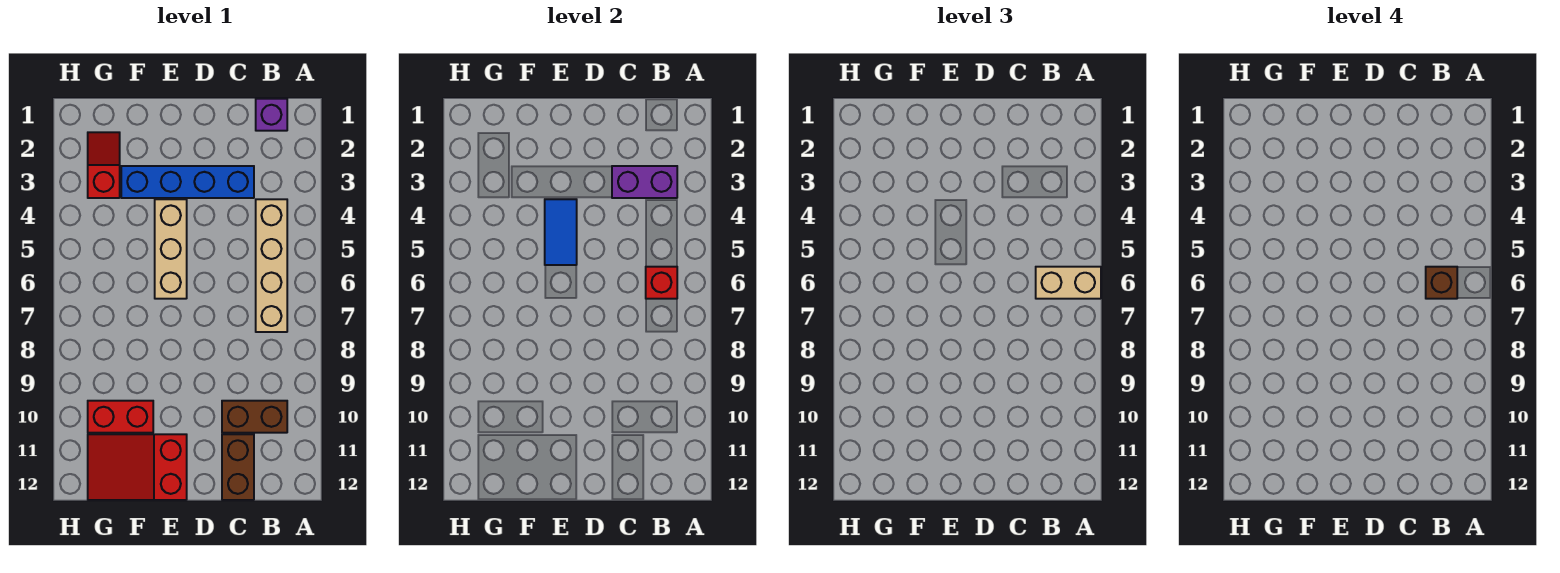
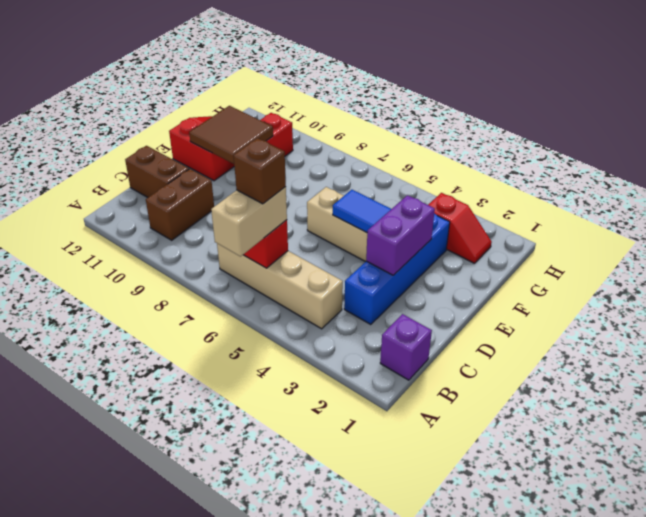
purple brick B3:C3 level 2 -> purple brick D3:E3 level 2
none -> brown tile E10:F11 level 2

